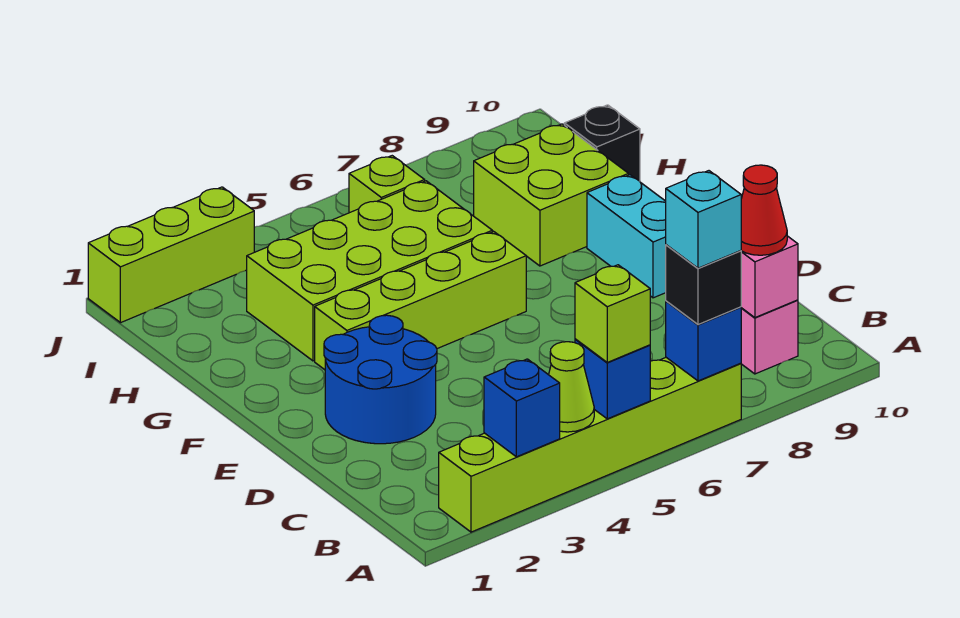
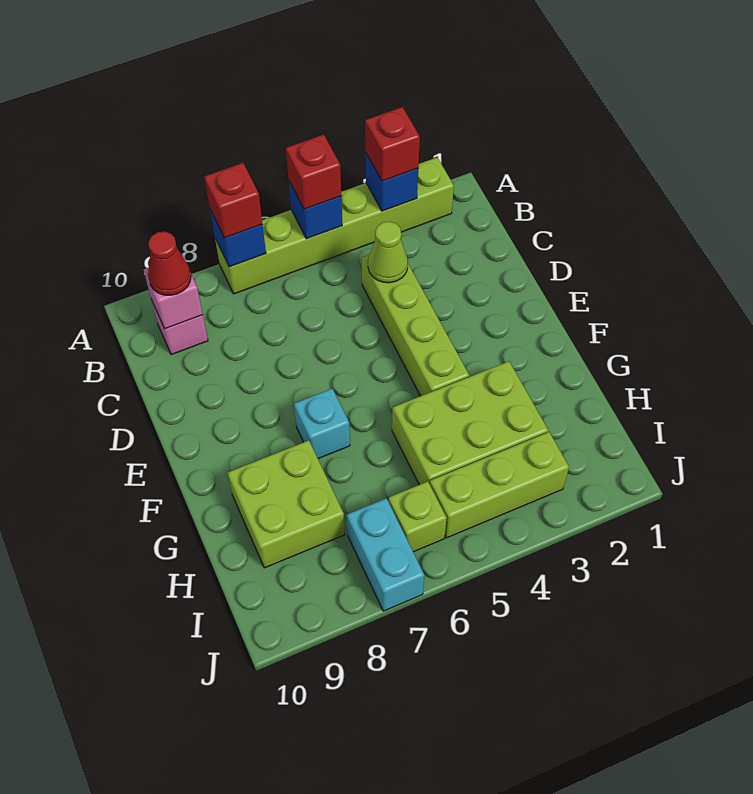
none -> red brick A3 level 3
lime cone A4 level 2 -> lime cone C4 level 2
lime brick A5 level 3 -> red brick A5 level 3
black brick A7 level 3 -> red brick A7 level 3
cyan brick A7 level 4 -> cyan brick F7 level 1
blue round brick D2:E3 level 1 -> none
cyan brick E9:F9 level 1 -> cyan brick I7:J7 level 1
lime brick F3:F6 level 1 -> lime brick C4:F4 level 1
lime brick G3:H6 level 1 -> lime brick G3:H5 level 1
black brick H10 level 1 -> none
lime brick J1:J3 level 1 -> lime brick I3:I5 level 1

